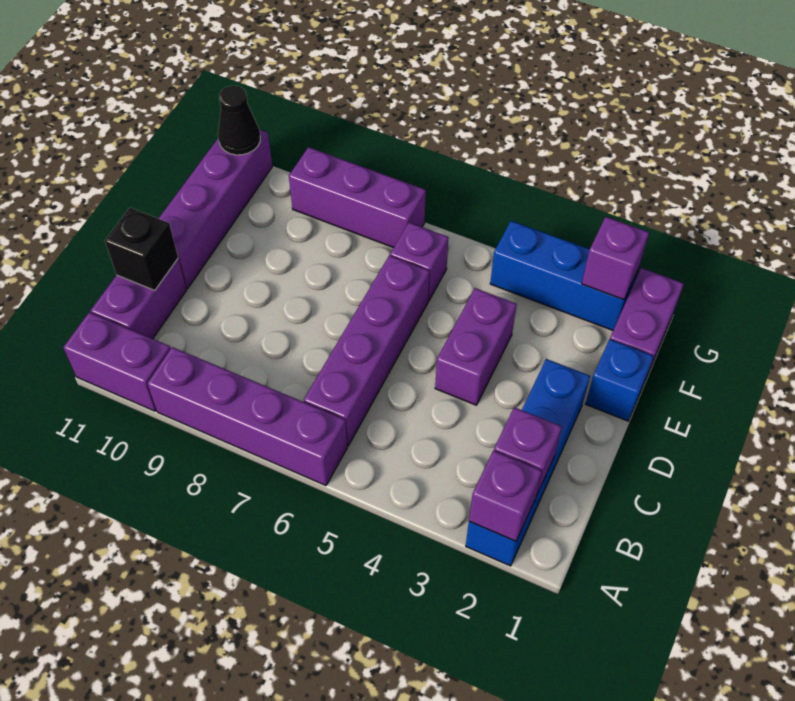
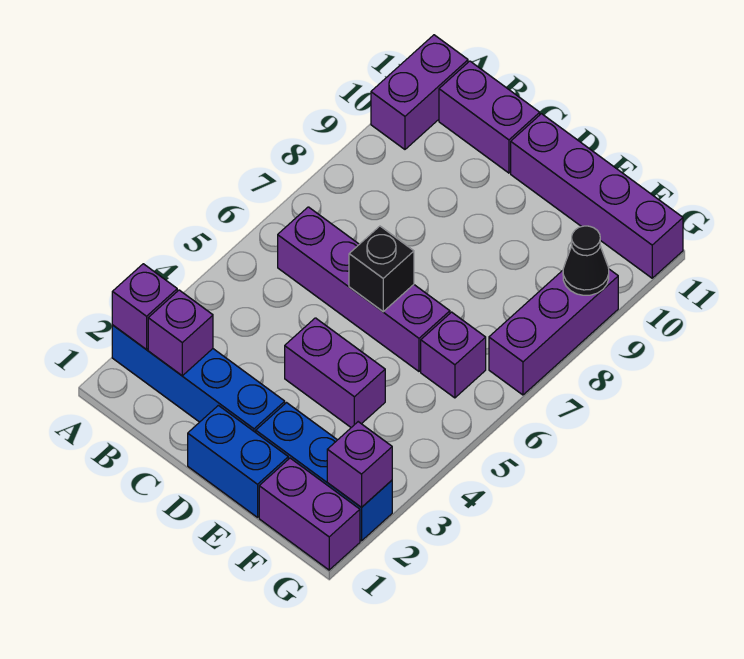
purple brick A6:A9 level 1 -> none
black brick C11 level 2 -> black brick D6 level 2
blue brick E1 level 1 -> blue brick D1:E1 level 1
blue brick G2:G4 level 1 -> blue brick E2:G2 level 1
black cone G11 level 2 -> black cone G9 level 2

